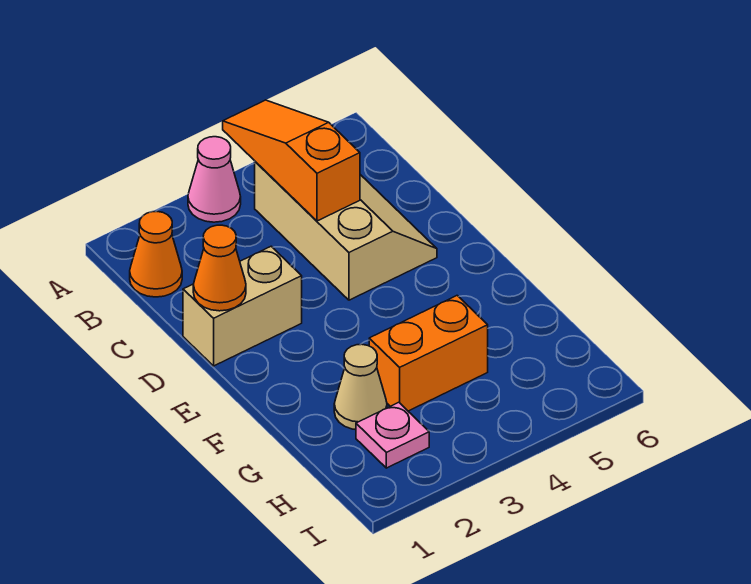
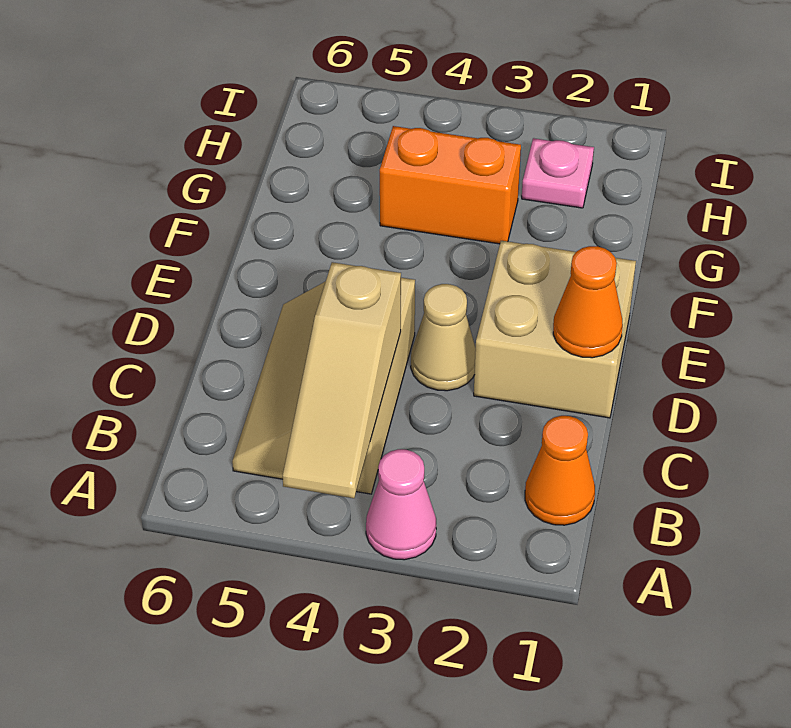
orange slope A4:C4 level 2 top C -> tan slope A4:C4 level 2 top C
tan brick D1:D2 level 1 -> tan brick D1:E2 level 1
tan cone G2 level 1 -> tan cone D3 level 1

